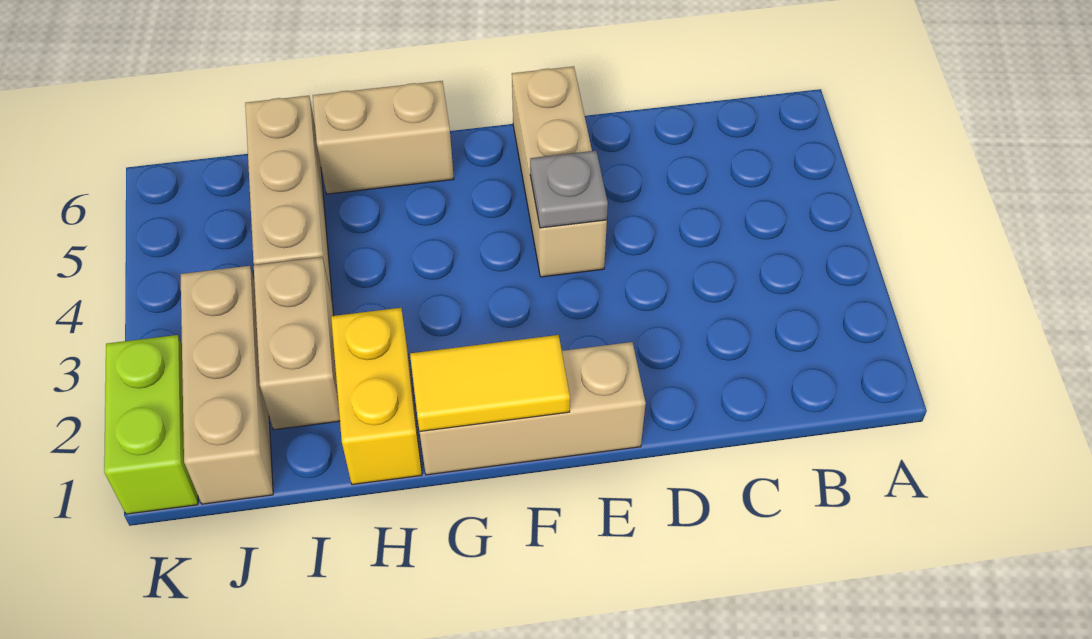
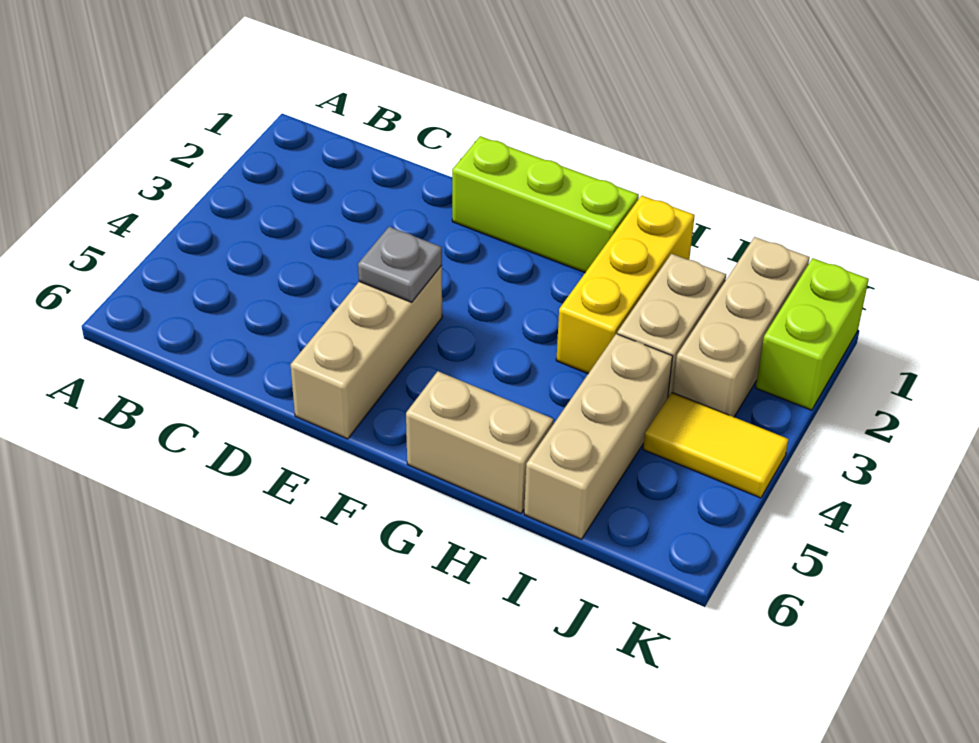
tan brick E1:G1 level 1 -> lime brick E1:G1 level 1
yellow tile F1:G1 level 2 -> yellow tile J4:K4 level 1
yellow brick H1:H2 level 1 -> yellow brick H1:H3 level 1

